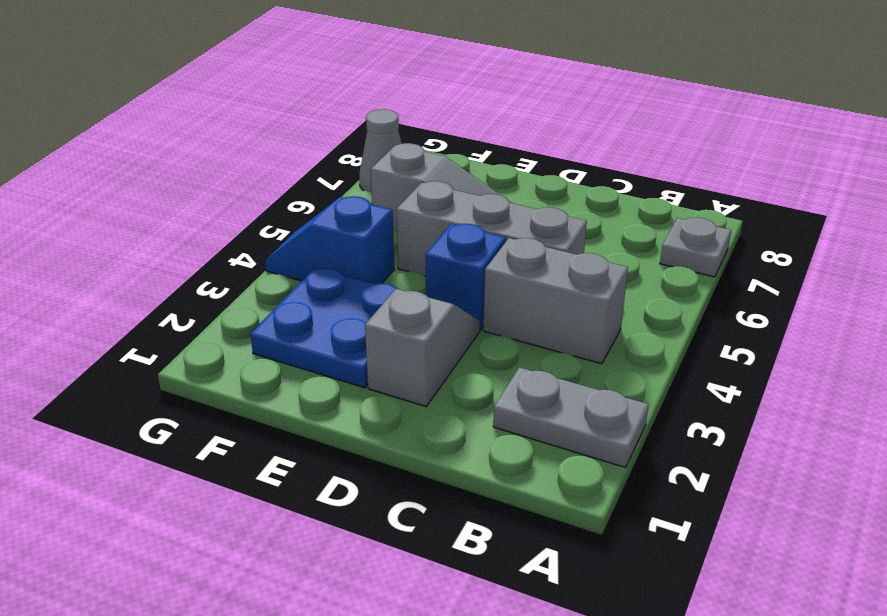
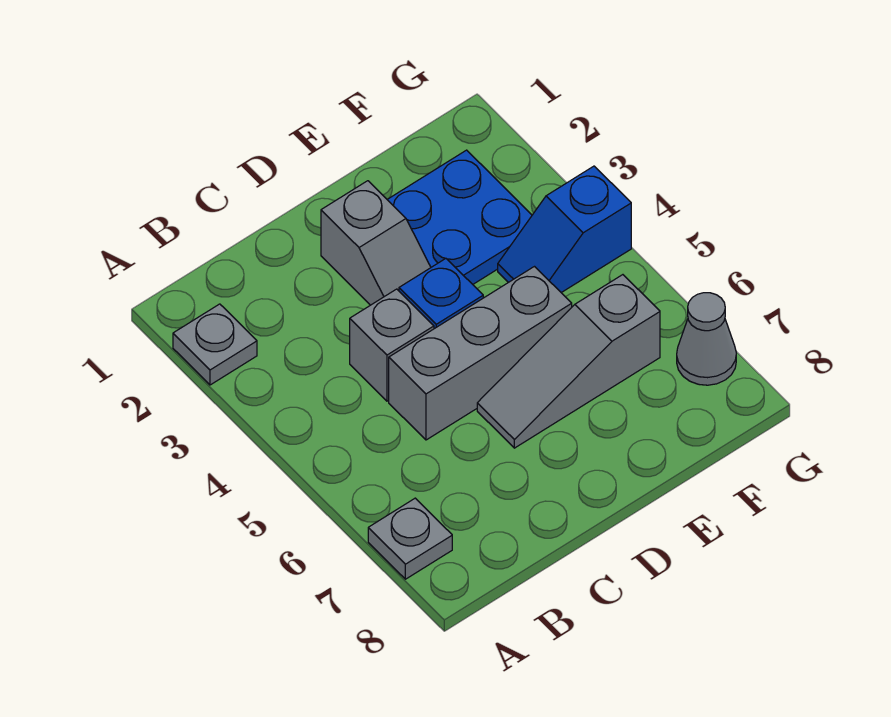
grey plate A2:B2 level 1 -> grey plate A2 level 1
grey brick B4:C4 level 1 -> grey brick C4 level 1
blue slope F4:G4 level 1 top F -> blue slope F4:G4 level 1 top G

